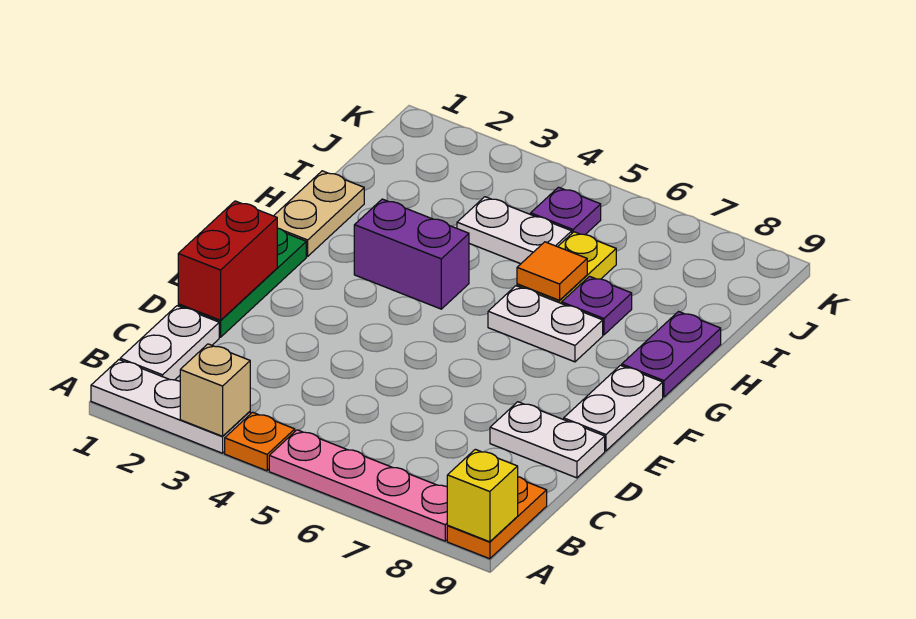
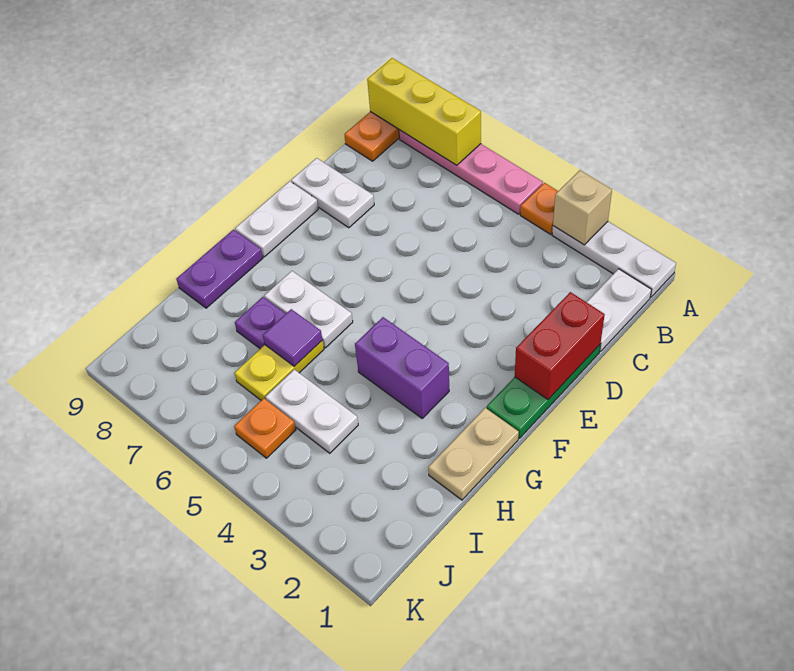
yellow brick A9 level 2 -> yellow brick A7:A9 level 2
orange tile H6 level 2 -> purple tile H6 level 2
purple plate J5 level 1 -> orange plate J5 level 1

